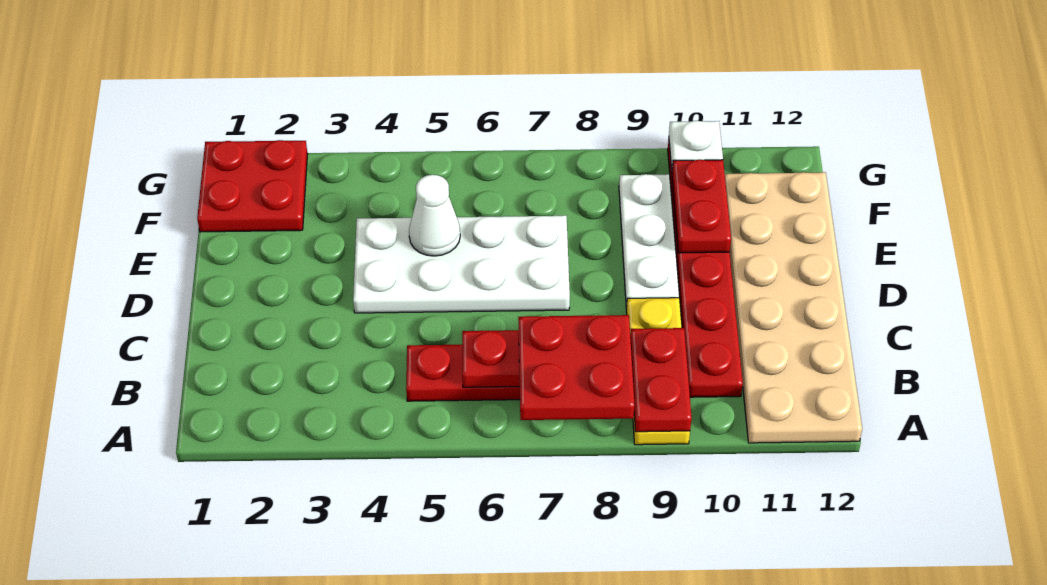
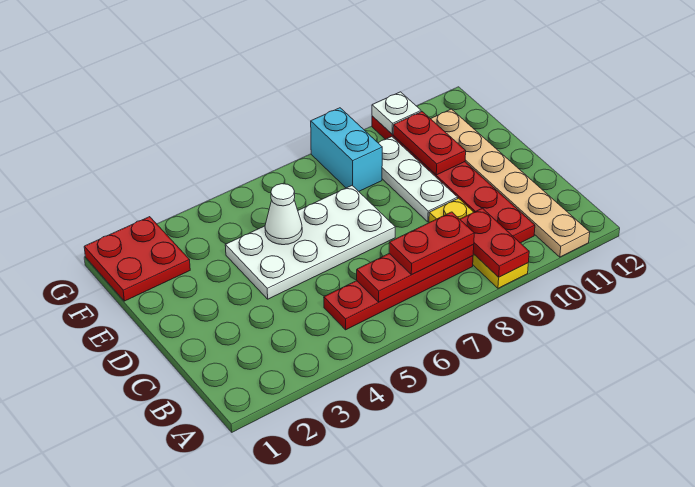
red plate A7:B8 level 3 -> red plate B7:B8 level 3
tan plate A11:F12 level 1 -> tan plate A11:F11 level 1
none -> cyan brick F8:G8 level 1

